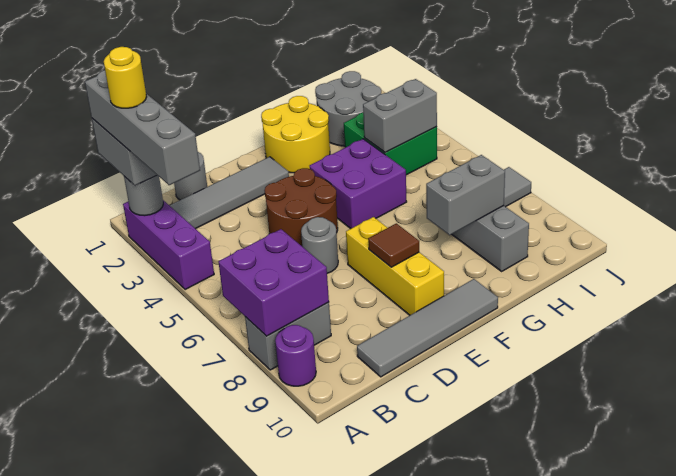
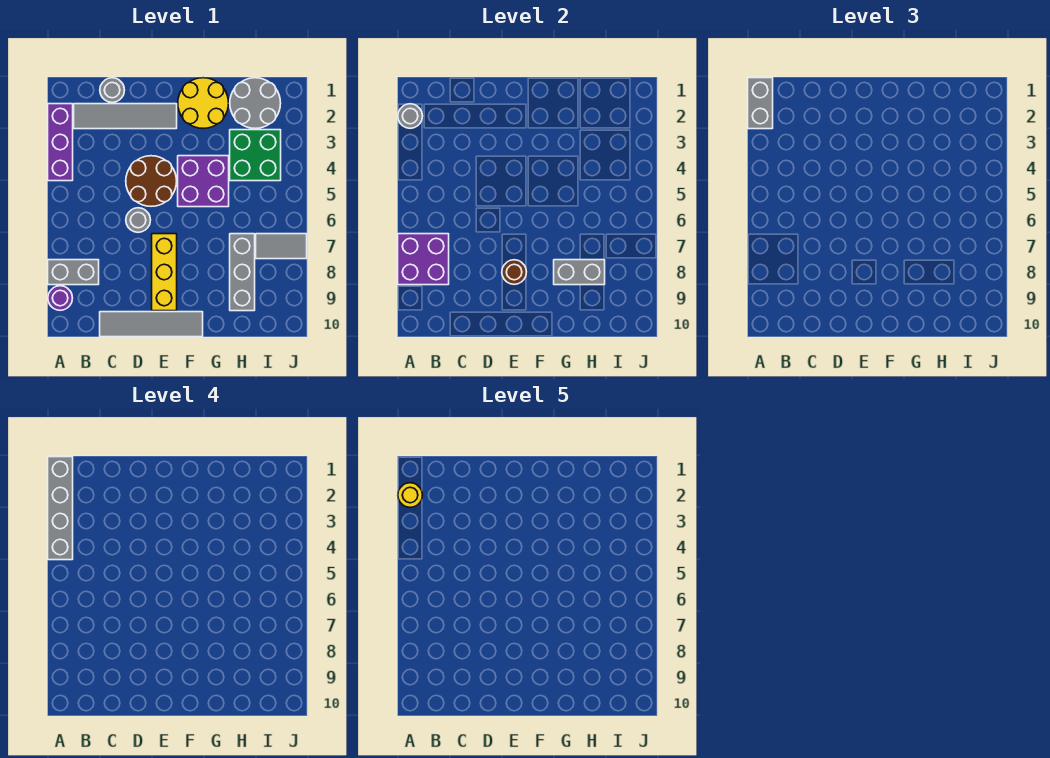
brown tile E8 level 2 -> brown round brick E8 level 2
grey brick H4:I4 level 2 -> none

